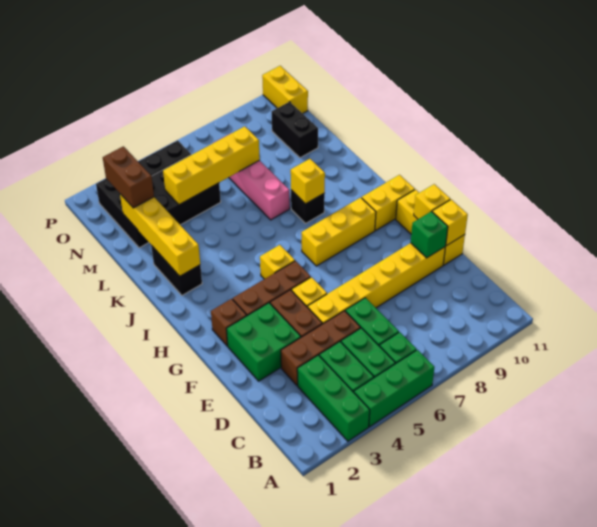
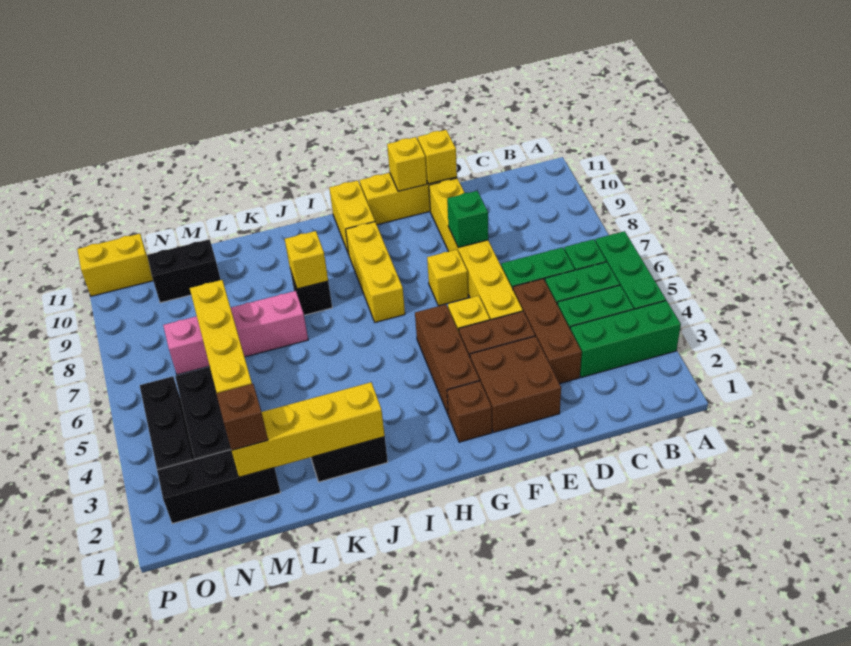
green brick E2:F3 level 1 -> brown brick E2:F3 level 1
green brick E10 level 2 -> green brick E8 level 2
yellow brick H5 level 1 -> yellow brick F7 level 1
brown brick M2:N2 level 3 -> brown brick M2 level 3

